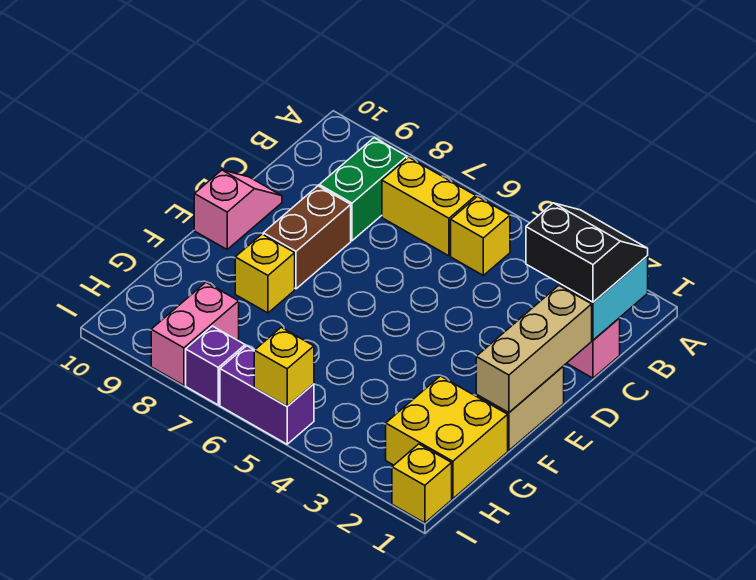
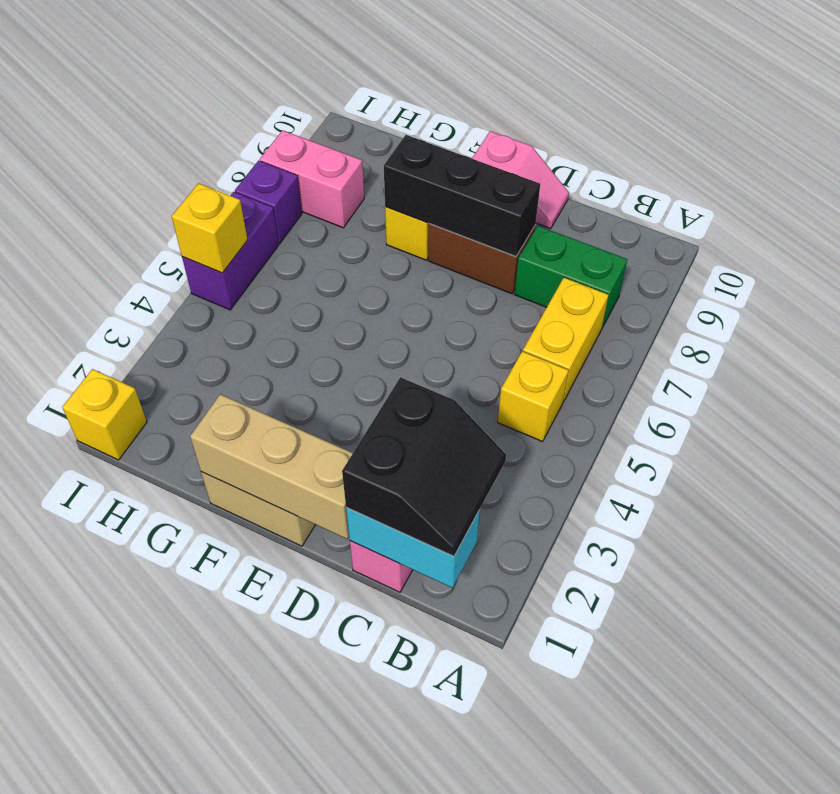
none -> black brick D8:F8 level 2
yellow brick G1:H2 level 1 -> none

